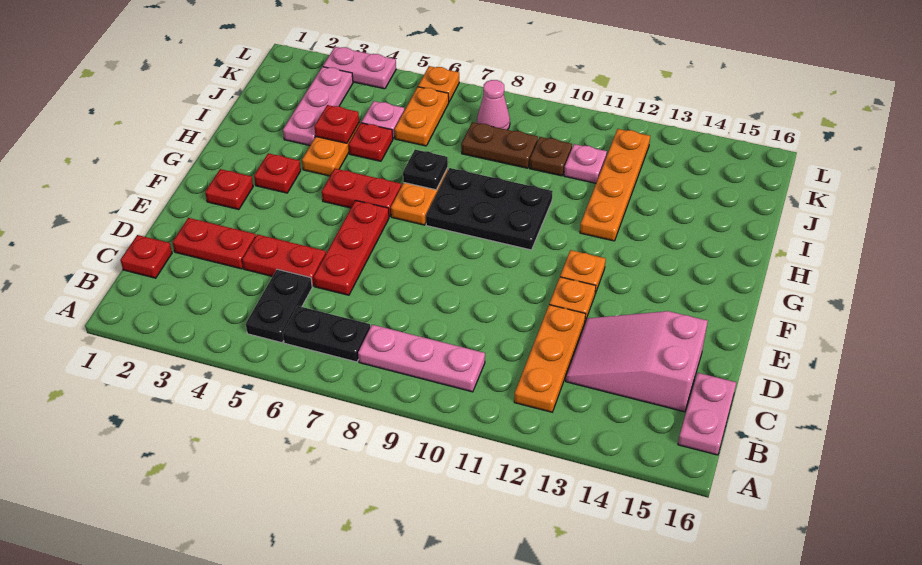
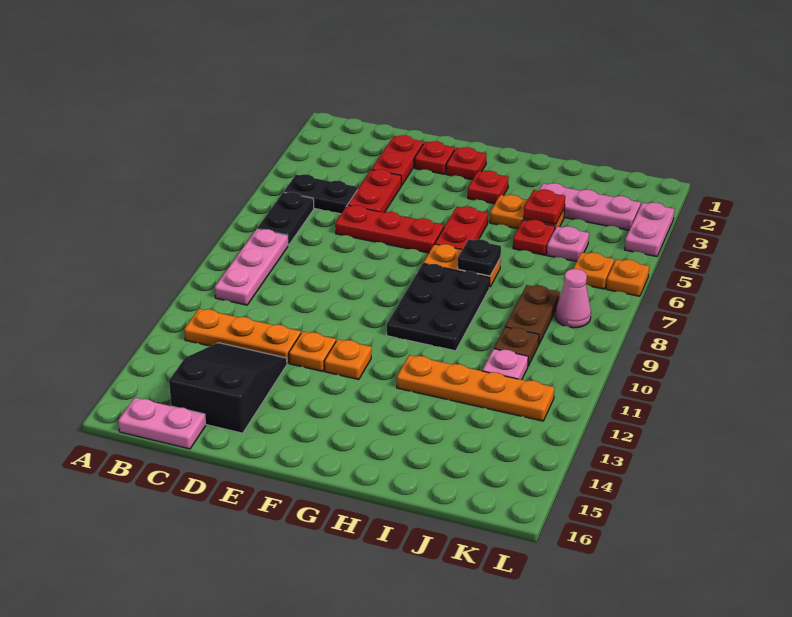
red plate C1 level 1 -> red plate E2 level 1
pink slope C13:D15 level 1 top 15 -> black slope C13:D15 level 1 top 15
orange plate J6:K6 level 1 -> orange plate K6 level 1

